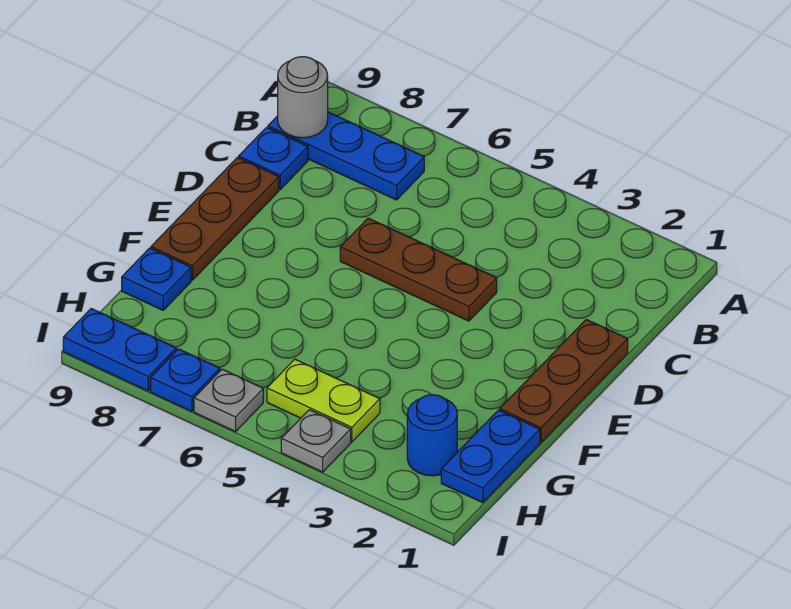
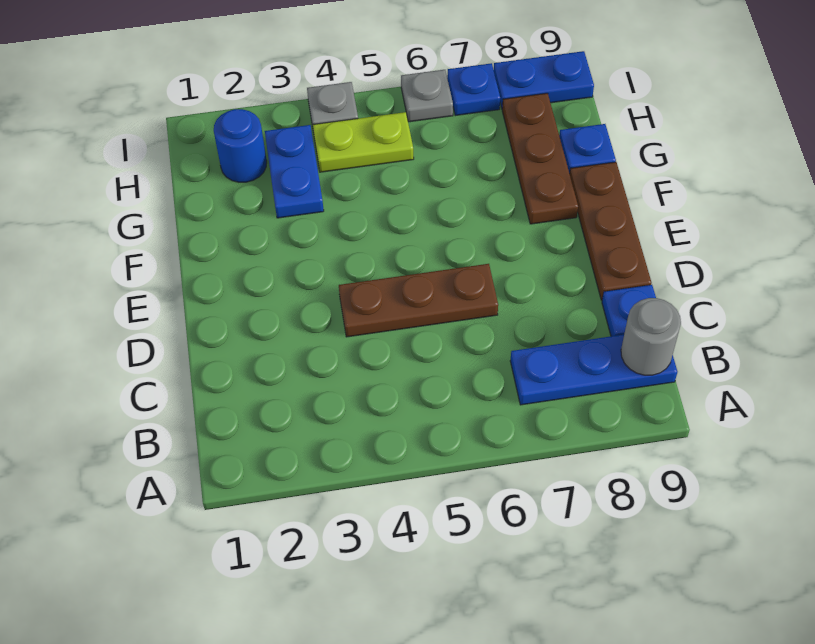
brown plate D1:F1 level 1 -> brown plate F8:H8 level 1
blue plate G1:H1 level 1 -> blue plate G3:H3 level 1

